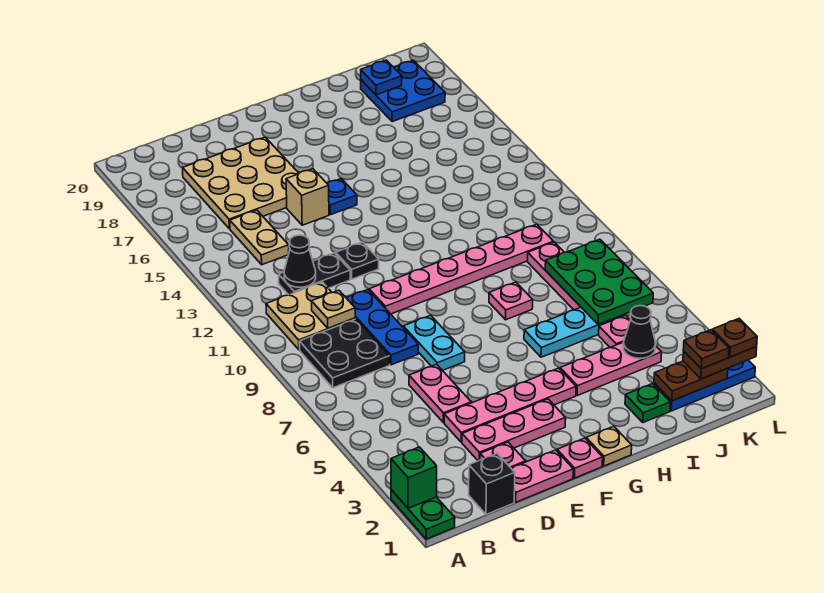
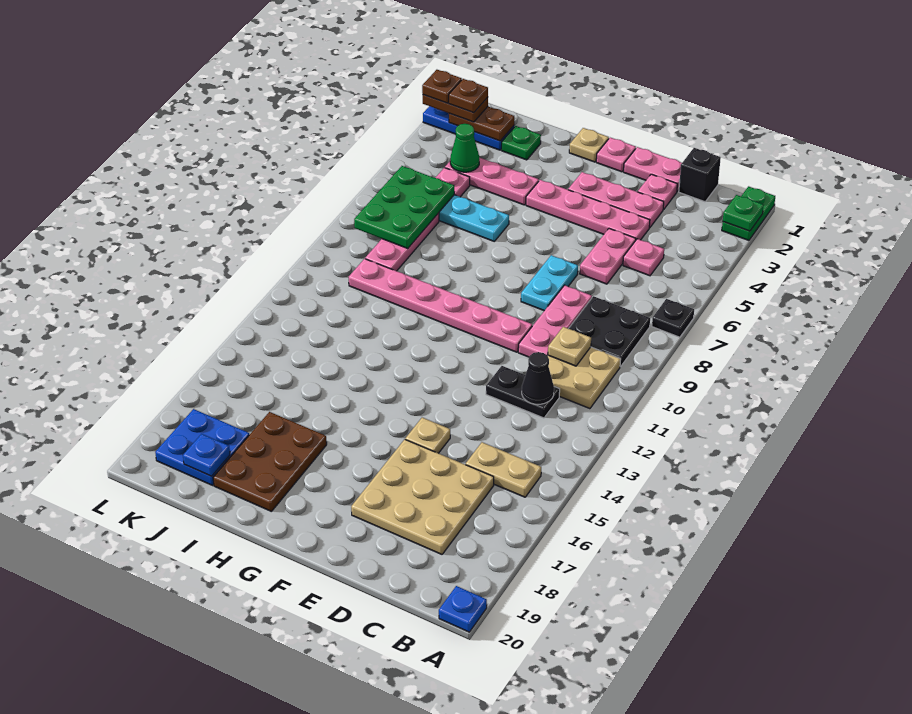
green brick A2 level 2 -> green plate A2 level 2
tan plate C14:C15 level 1 -> tan plate B15:C15 level 1
blue plate D8:D10 level 1 -> pink plate D8:D10 level 1
black plate E12 level 1 -> black plate A7 level 1
tan brick E15 level 1 -> tan plate E15 level 1
blue plate F15 level 1 -> blue plate A20 level 1
pink plate H8 level 1 -> pink plate C5 level 1
none -> brown plate H17:I19 level 1
black cone J4 level 2 -> green cone J4 level 2

